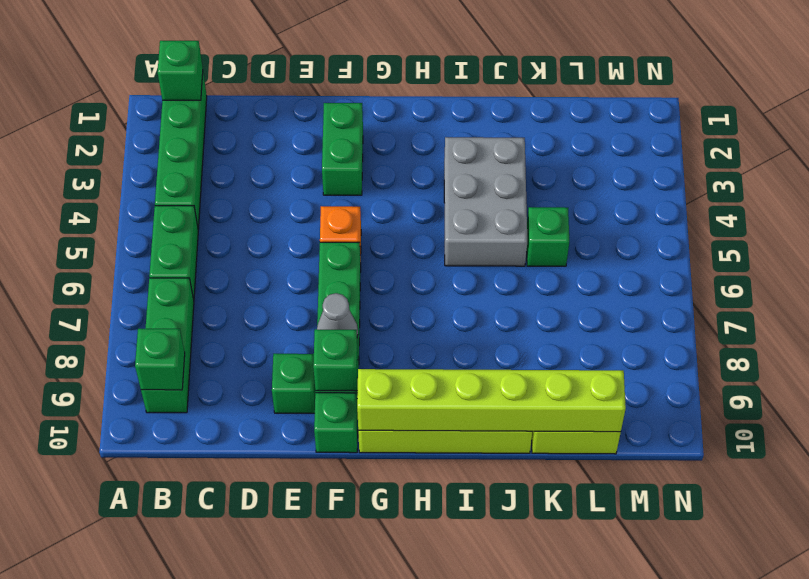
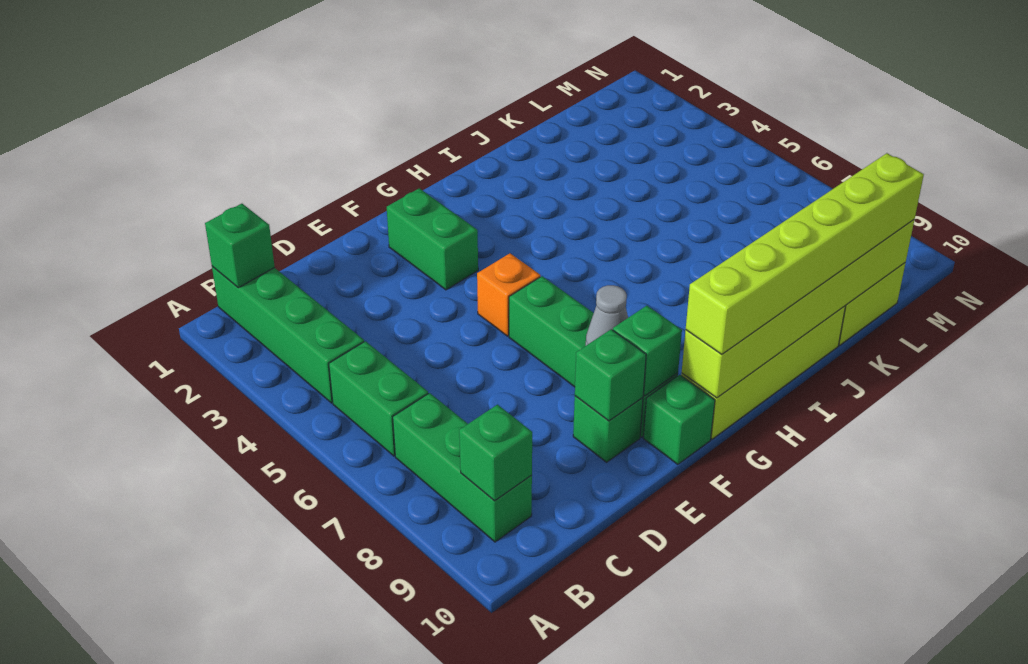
none -> lime brick G10:L10 level 3
grey brick I3:J5 level 1 -> none
green brick K5 level 1 -> green brick E9 level 2

